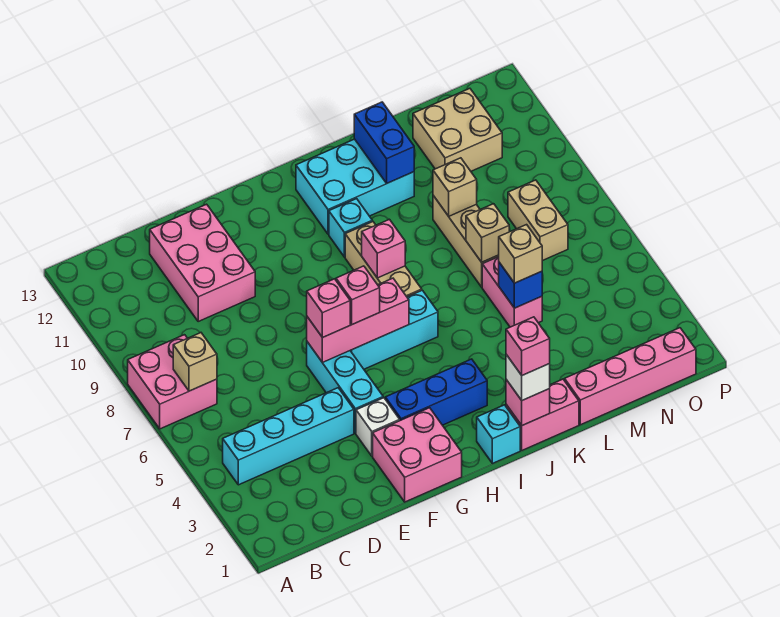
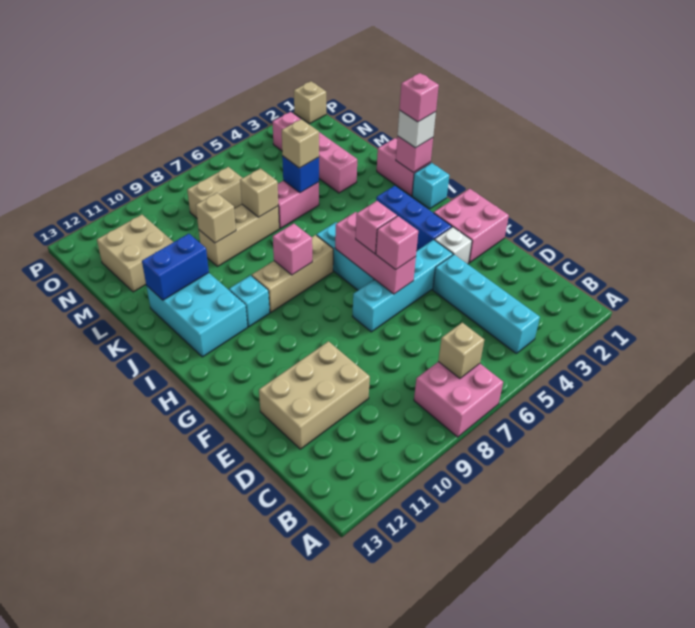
pink brick D10:E12 level 1 -> tan brick D10:E12 level 1
cyan brick F4:F6 level 1 -> cyan brick F4:F7 level 1
pink brick L1:O1 level 1 -> pink brick L3:O3 level 1
none -> tan brick P1 level 1

